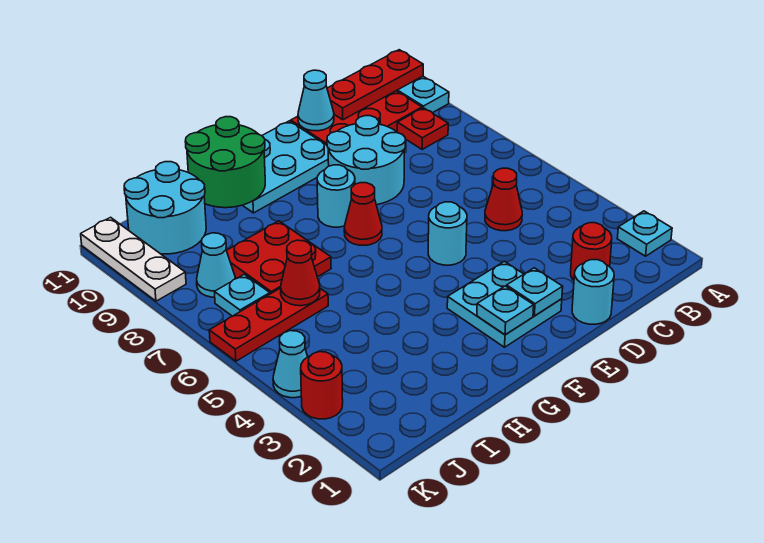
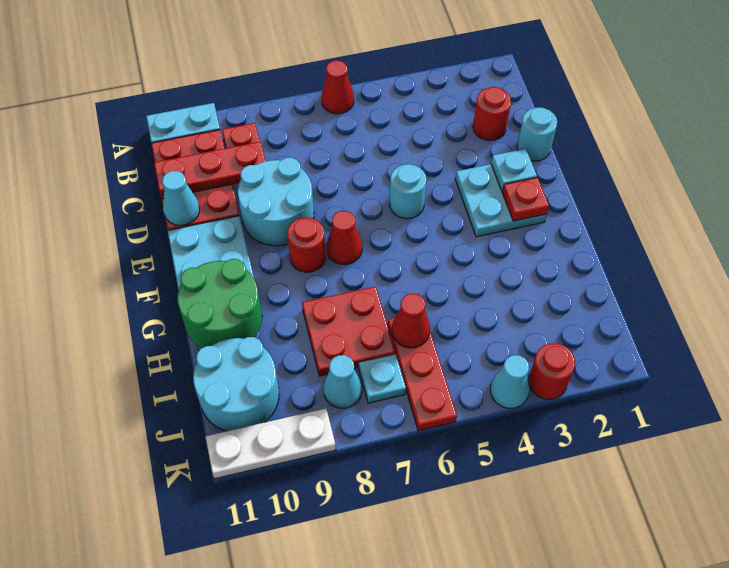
cyan plate A2 level 1 -> none
red plate A11:C11 level 2 -> red plate C9:C11 level 2
red cone C5 level 1 -> red cone A6 level 1
cyan plate F2 level 2 -> red plate F2 level 2
cyan round brick F8 level 1 -> red round brick F8 level 1

